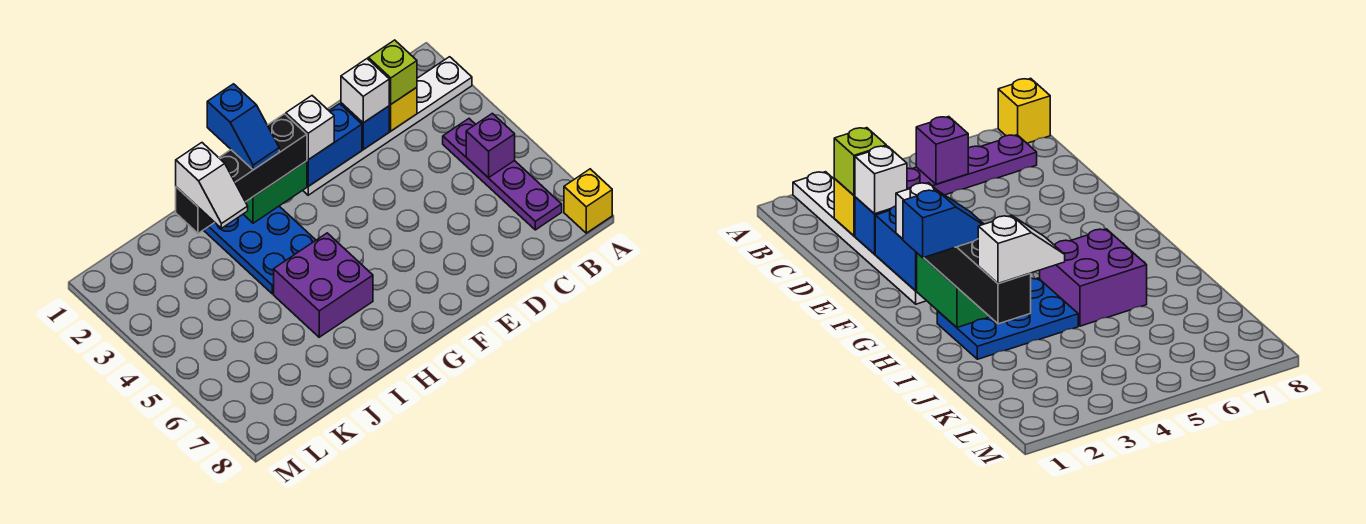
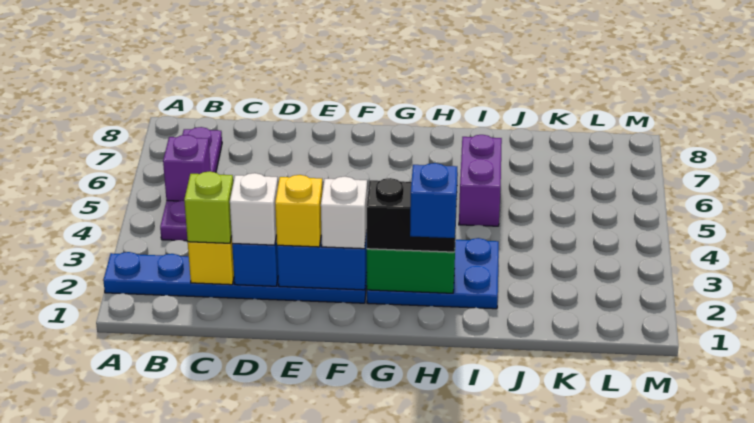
white plate A2:F2 level 1 -> blue plate A2:F2 level 1
yellow brick A8 level 1 -> yellow brick E2 level 3
black brick G2:J2 level 3 -> black brick G2:H2 level 3
blue plate H2:I4 level 1 -> blue plate G2:I3 level 1
purple brick H5:I6 level 1 -> purple brick I5:I6 level 1
white slope J2:J3 level 4 top 2 -> none

